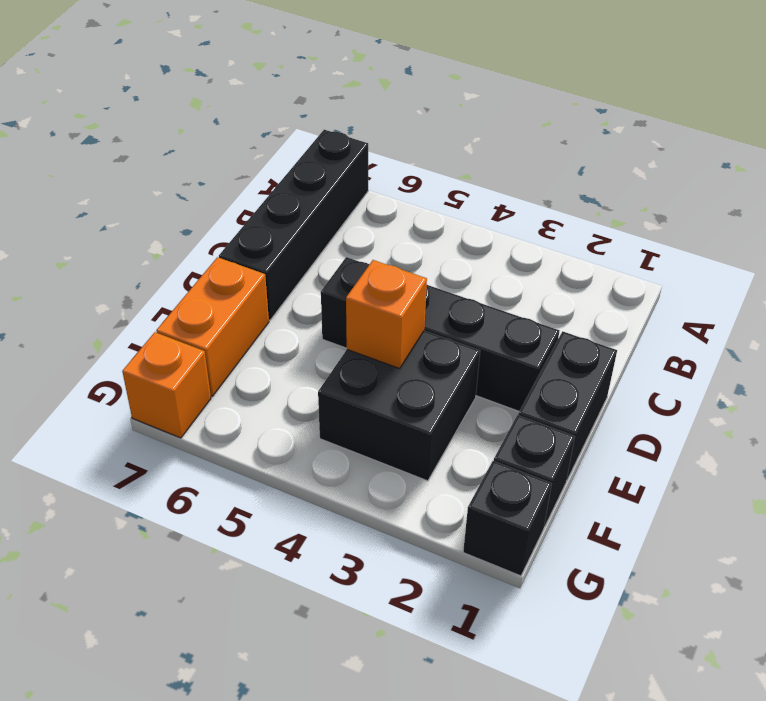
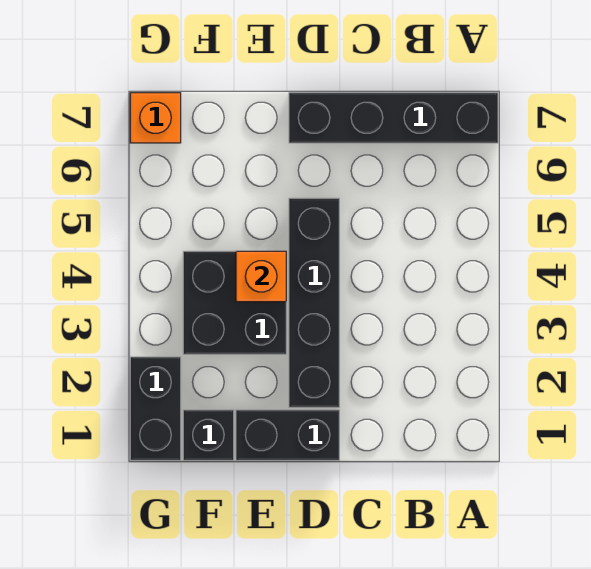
orange brick E7:F7 level 1 -> none
black brick G1 level 1 -> black brick G1:G2 level 1

